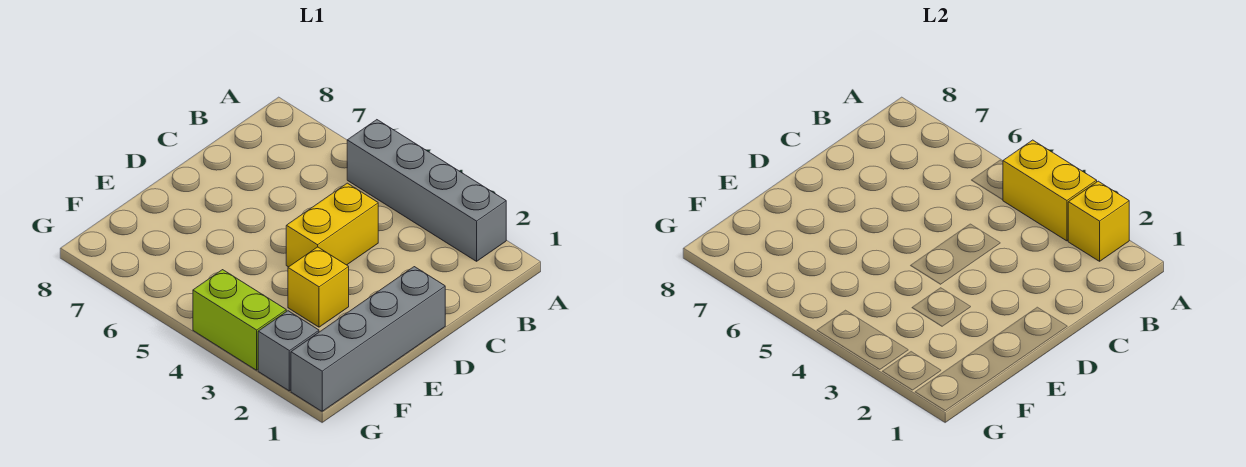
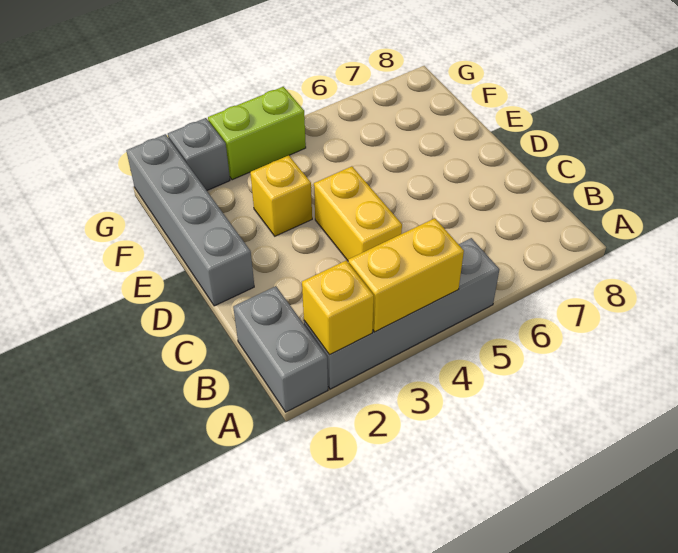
none -> grey brick A1:B1 level 1

